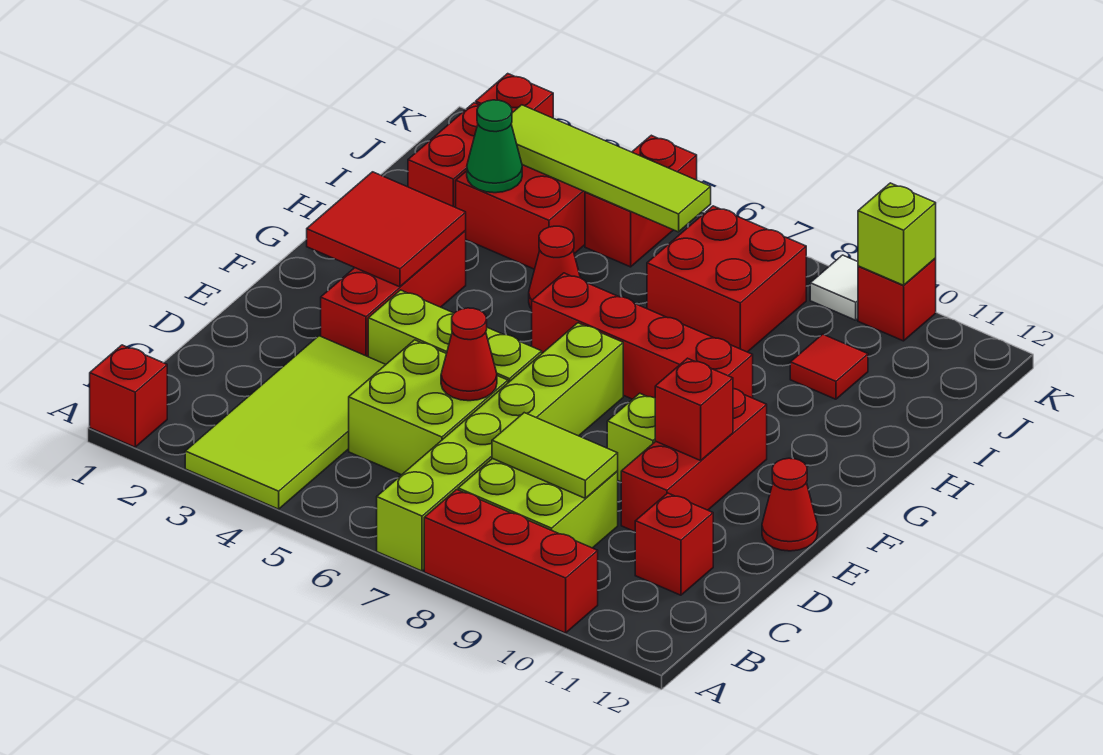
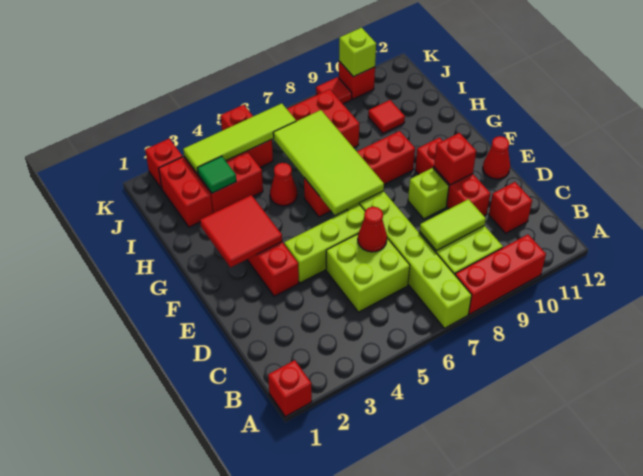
lime tile A3:D4 level 1 -> lime tile F6:I7 level 2
green cone I3 level 2 -> green tile I3 level 2
white tile K9 level 1 -> red tile K9 level 1

